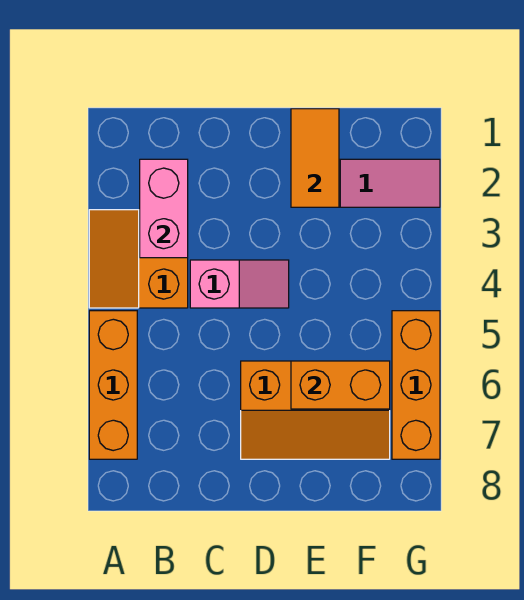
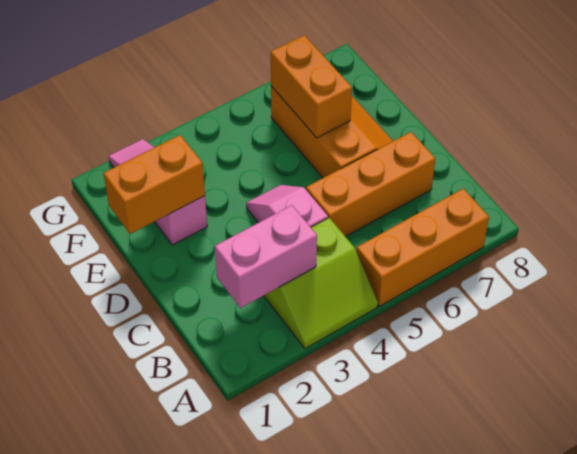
orange slope A3:B4 level 1 top B -> lime slope A3:B4 level 1 top B
orange tile E1:E2 level 2 -> orange brick E1:E2 level 2
orange brick G5:G7 level 1 -> orange brick C5:C7 level 1

